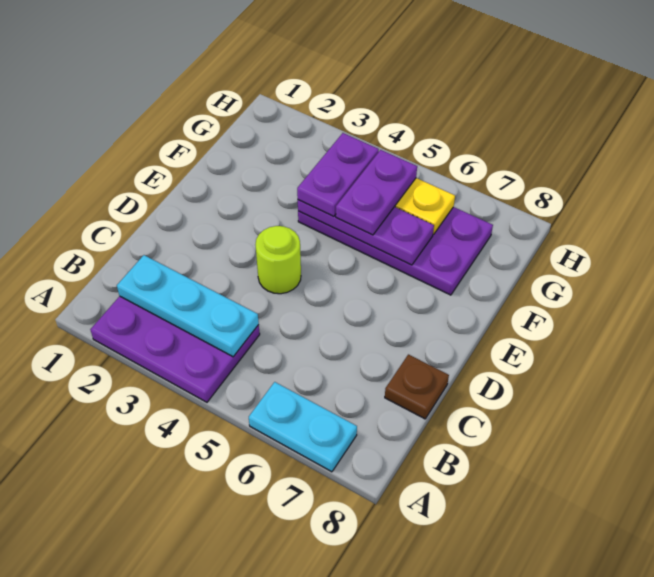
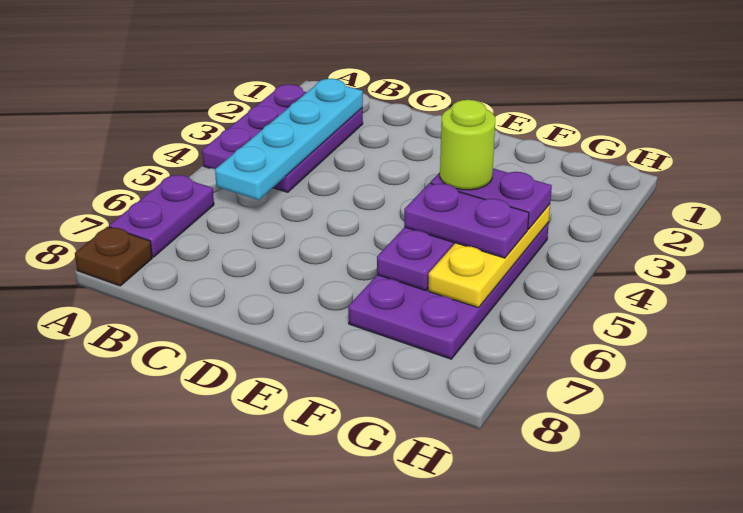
cyan plate A6:A7 level 1 -> purple plate A6:A7 level 1
cyan plate B2:B4 level 2 -> cyan plate B2:B5 level 2
brown plate C8 level 1 -> brown plate A8 level 1
lime round brick D4 level 1 -> lime round brick F4 level 4

